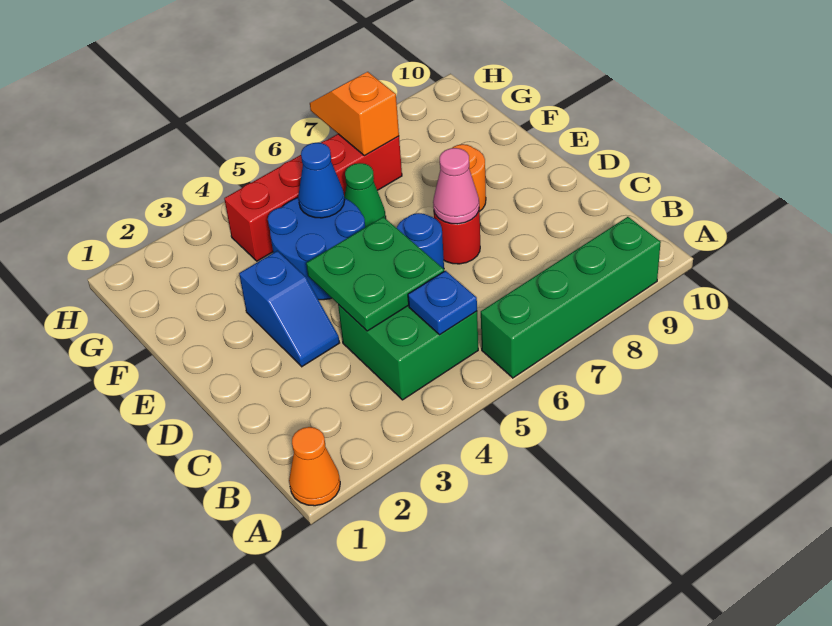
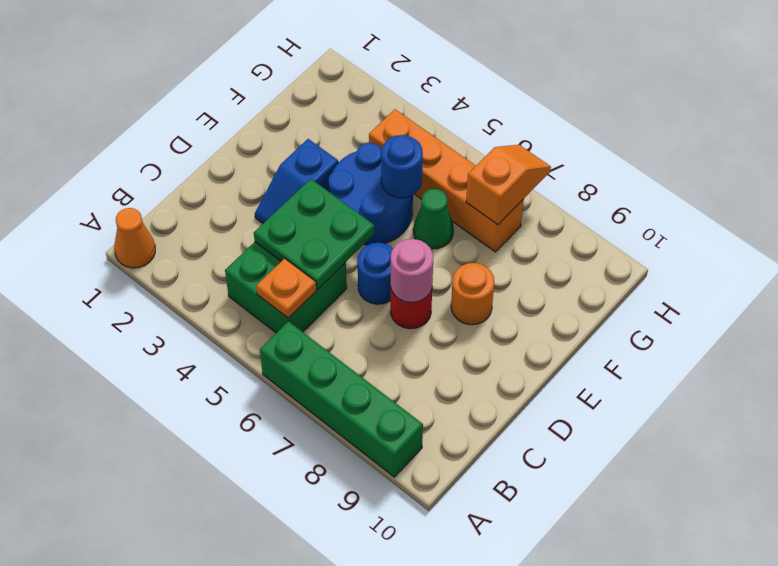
blue plate B5 level 2 -> orange plate B5 level 2
pink cone D7 level 2 -> pink round brick D7 level 2
blue cone F5 level 2 -> blue round brick F5 level 2
red brick G4:G7 level 1 -> orange brick G4:G7 level 1

